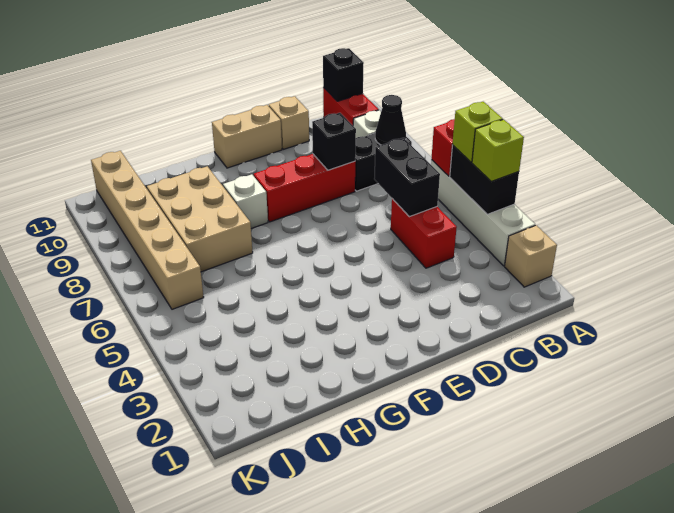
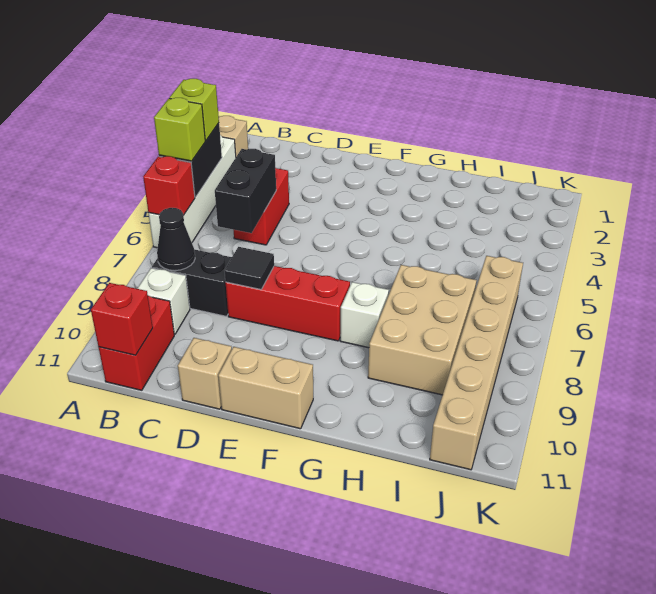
black brick B11 level 2 -> red brick B11 level 2
black brick D8 level 2 -> black tile D8 level 2

